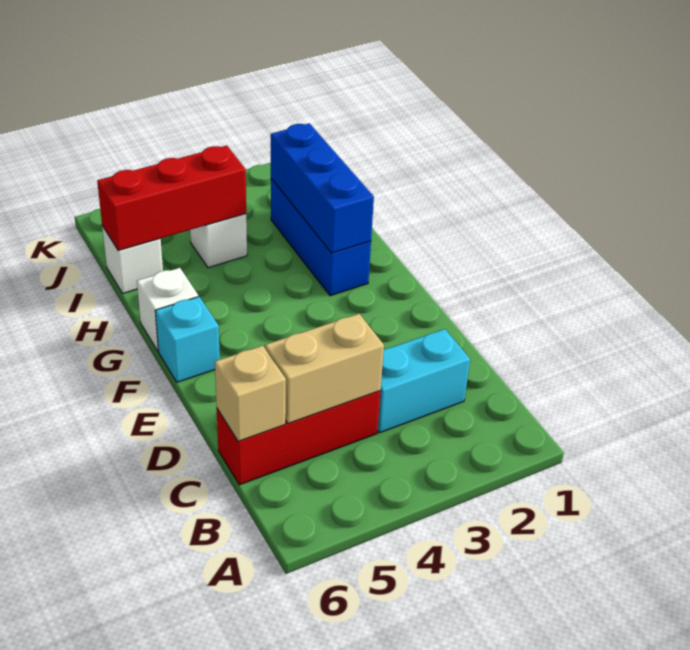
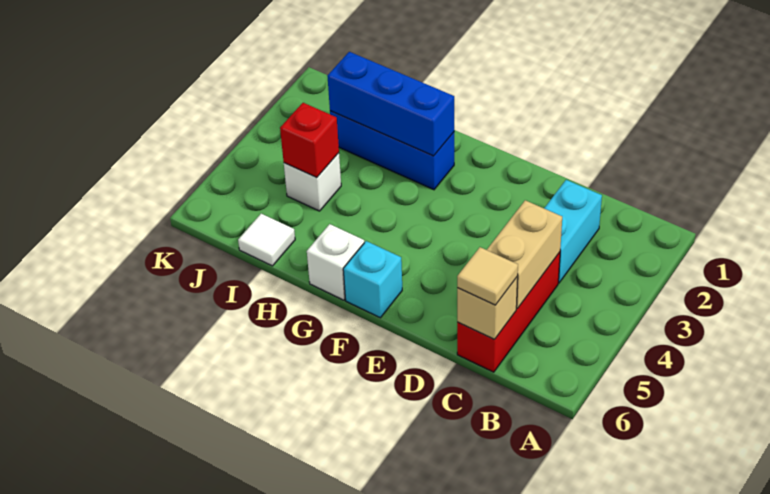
none -> tan tile C6 level 3
red brick I4:I6 level 2 -> red brick I4 level 2
white brick I6 level 1 -> white tile I6 level 1

